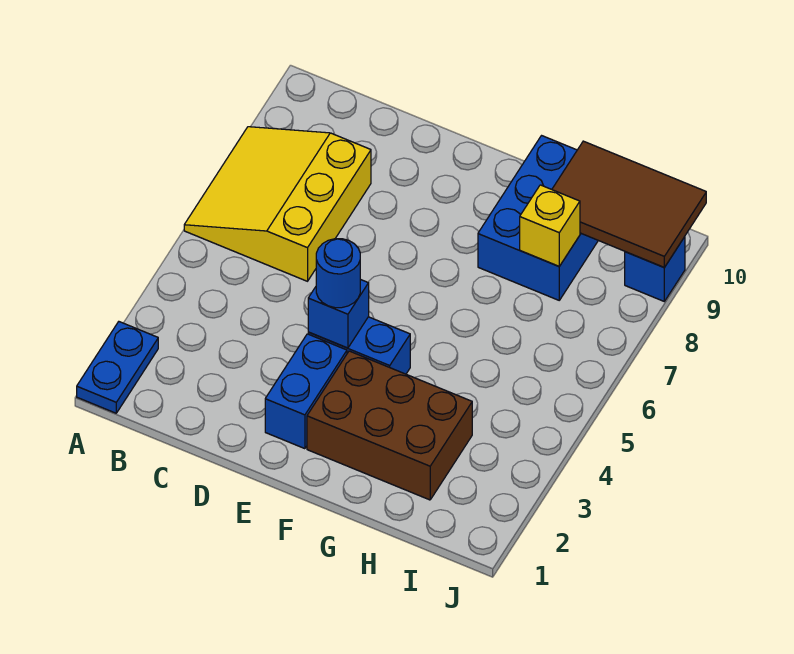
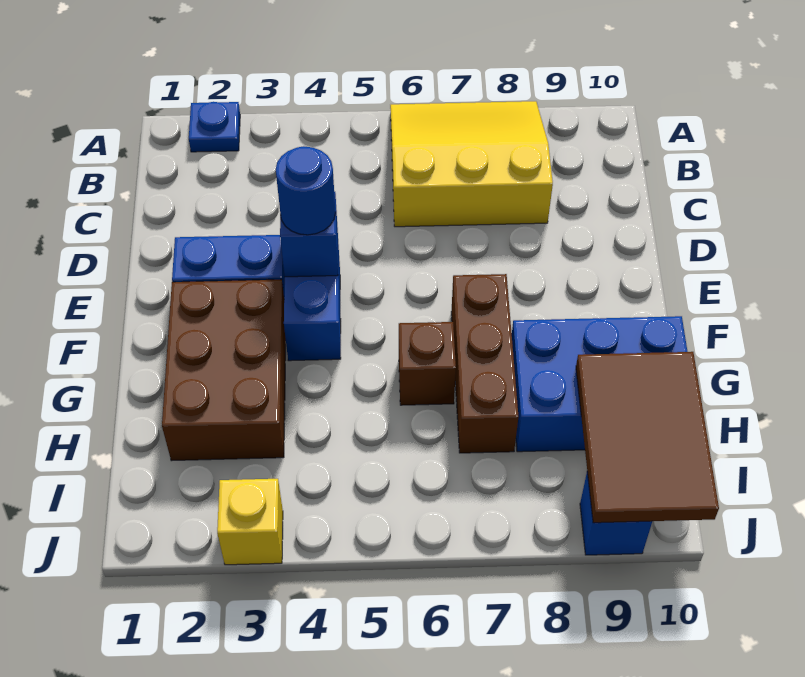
blue plate A1:A2 level 1 -> blue plate A2 level 1
none -> brown brick F7:H7 level 1
none -> brown brick G6 level 1
yellow brick H8 level 2 -> yellow brick J3 level 1

